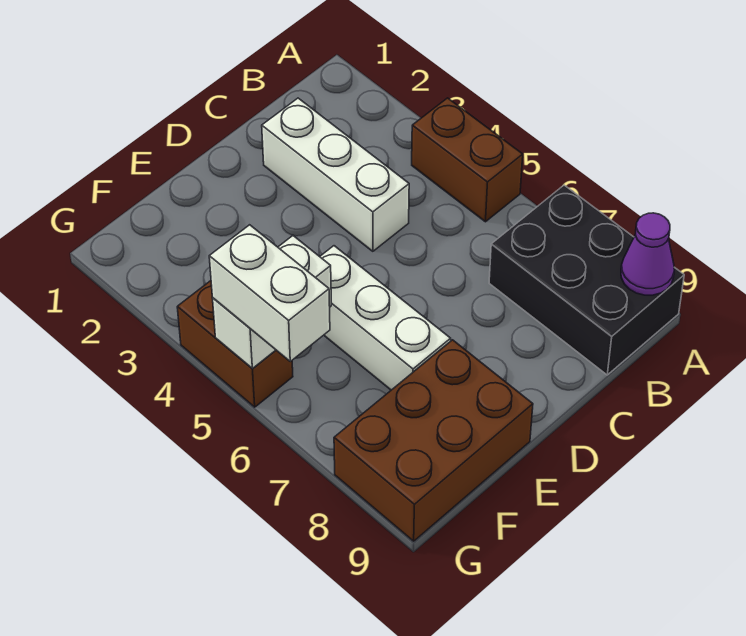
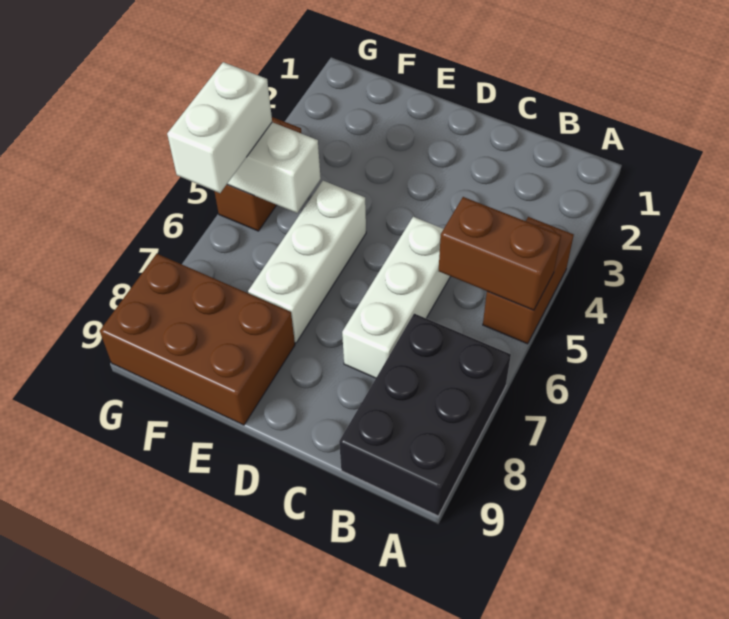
none -> brown brick A5:B5 level 2
purple cone A9 level 2 -> none
white brick C2:C4 level 1 -> white brick C5:C7 level 1

